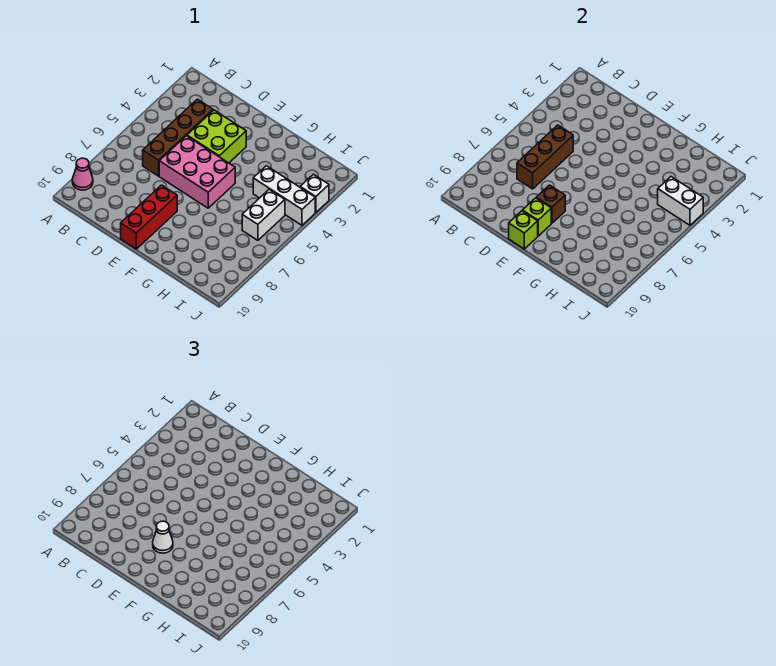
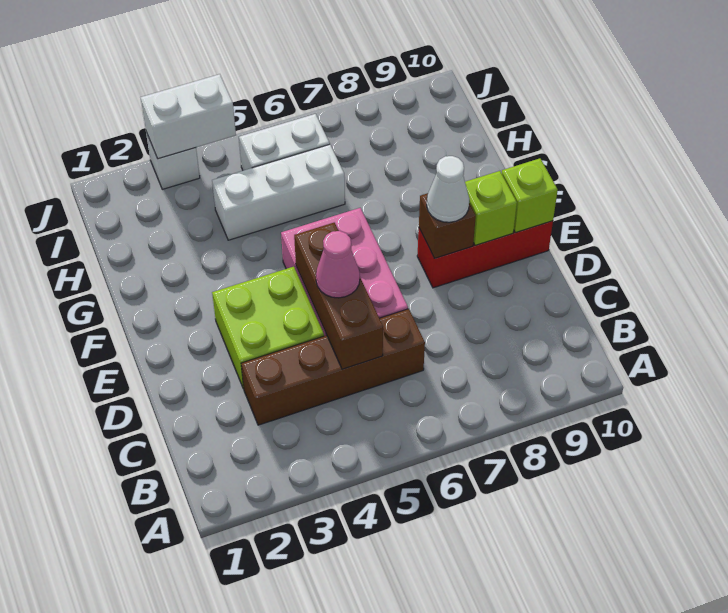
pink cone A9 level 1 -> pink cone D5 level 3
brown brick C5:C7 level 2 -> brown brick C5:E5 level 2
white brick H4:J4 level 1 -> white brick H4:H6 level 1
white brick I4:J4 level 2 -> white brick J3:J4 level 2

